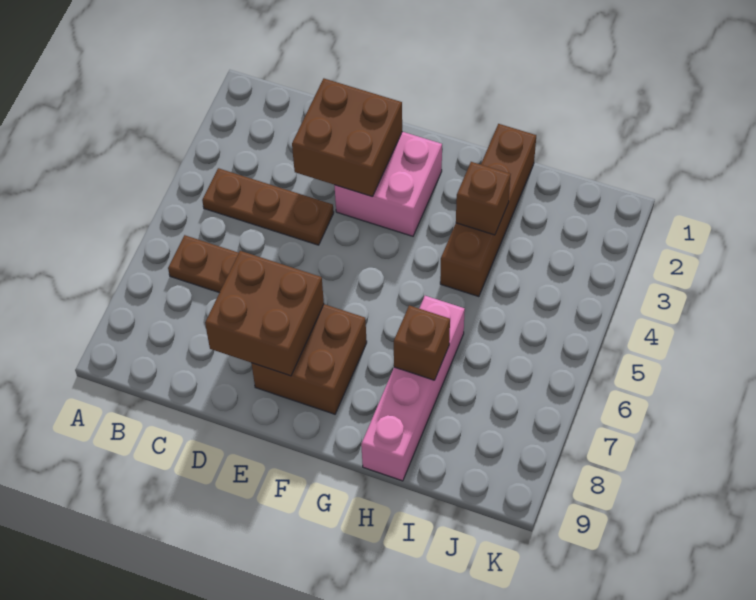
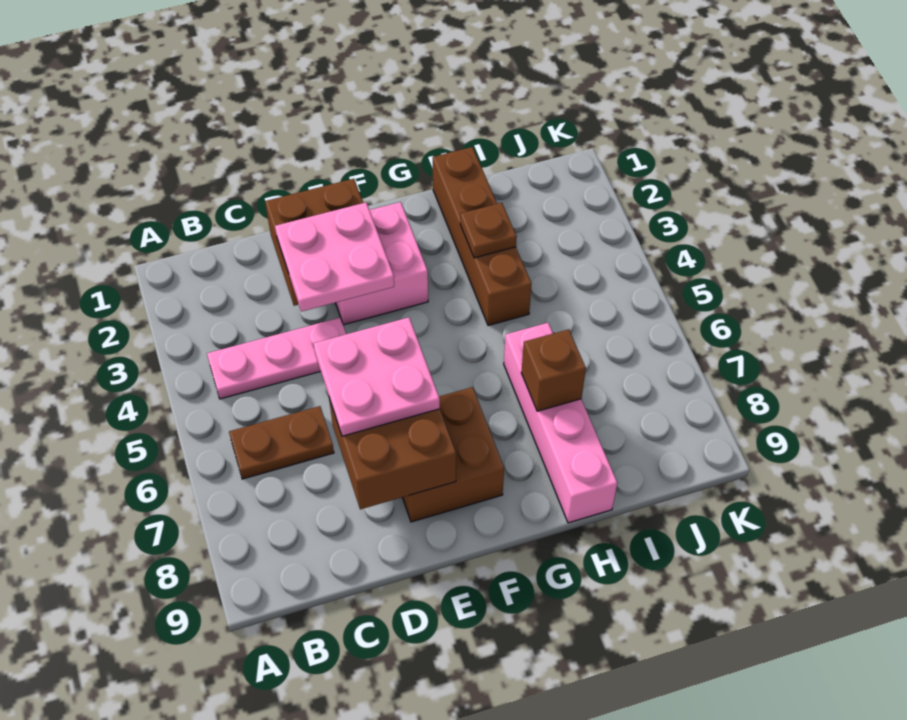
brown plate B4:D4 level 1 -> pink plate B4:D4 level 1
none -> pink plate D3:E4 level 3
none -> pink plate D6:E7 level 3
brown brick H3 level 2 -> brown plate H3 level 2

